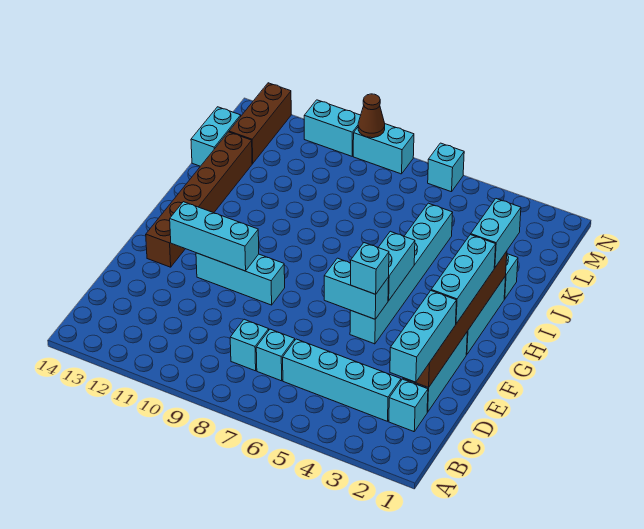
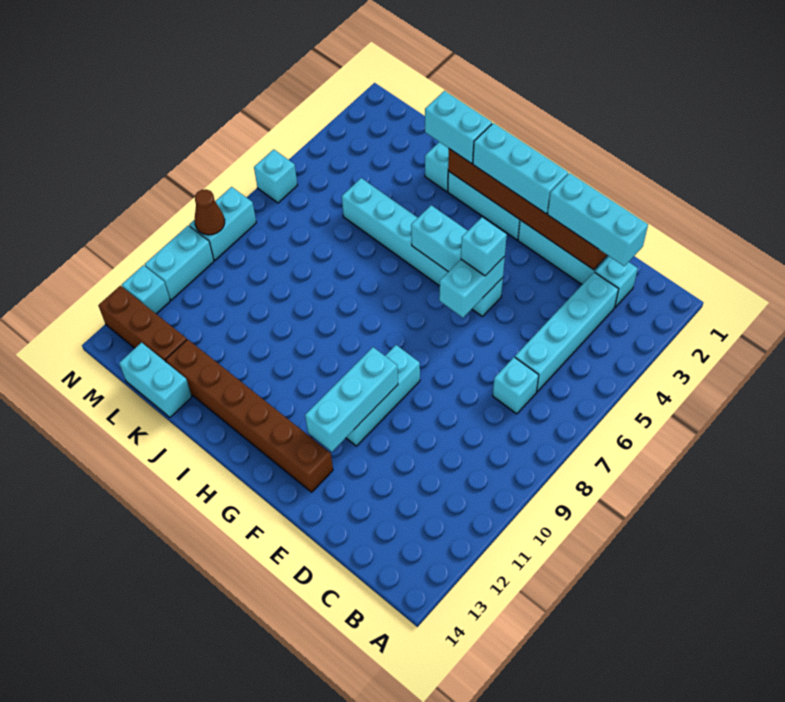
cyan brick C8 level 1 -> cyan brick N12 level 1

